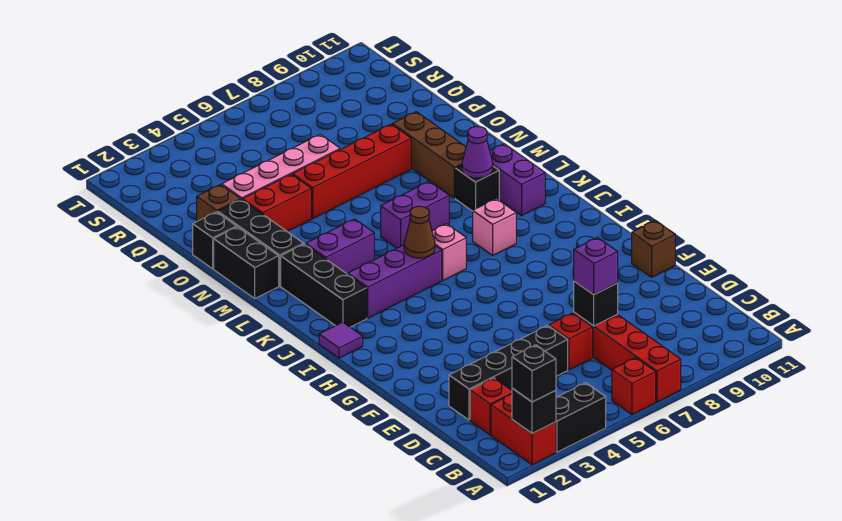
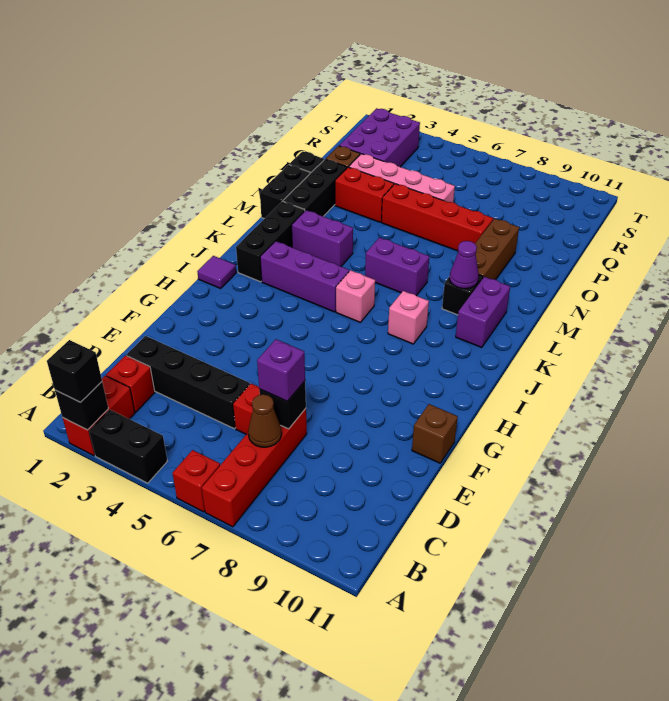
brown cone J5 level 2 -> brown cone C7 level 2
none -> purple brick Q2:S3 level 1

